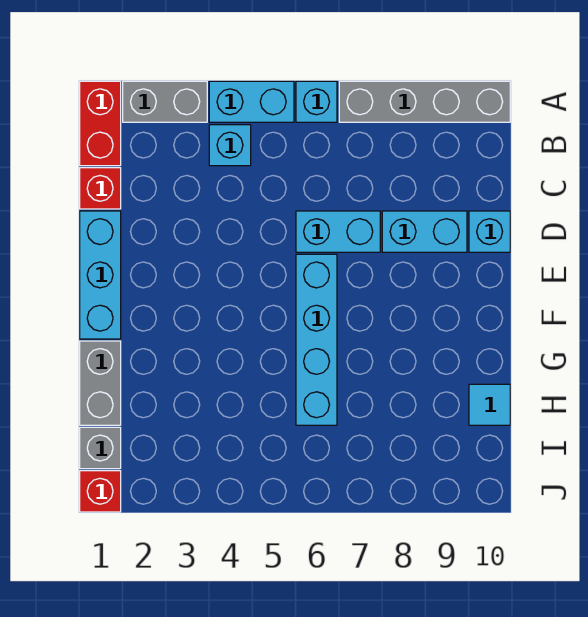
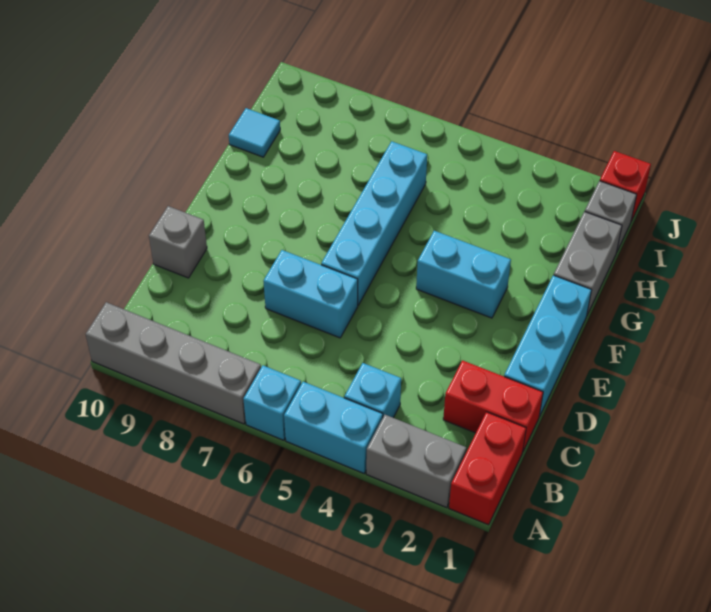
red brick C1 level 1 -> red brick C1:C2 level 1
cyan brick D8:D9 level 1 -> cyan brick F3:F4 level 1
cyan brick D10 level 1 -> grey brick D10 level 1

